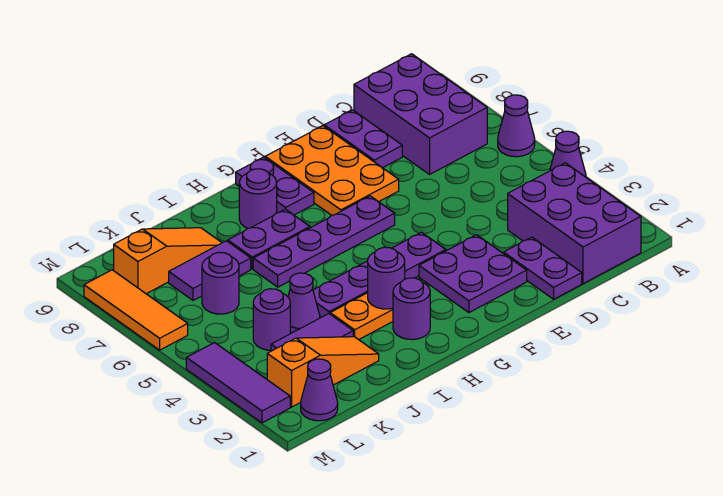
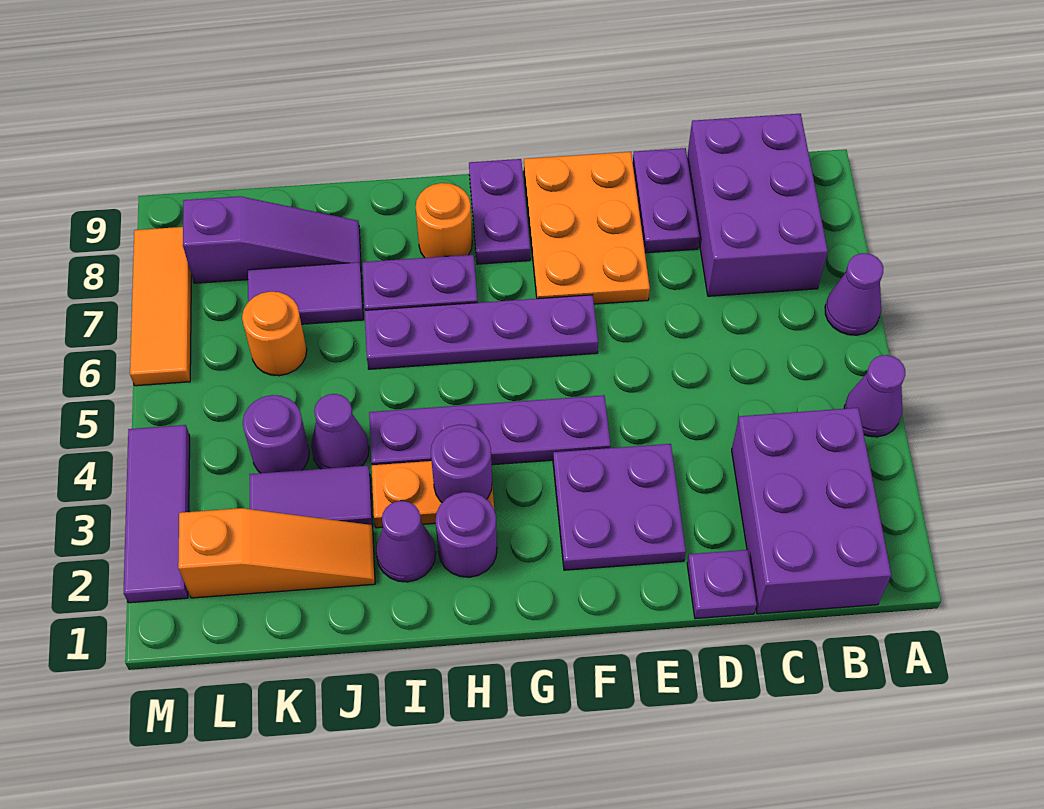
purple plate D1:D2 level 1 -> purple plate D1 level 1
purple round brick H8 level 1 -> orange round brick H8 level 1
orange slope J8:L8 level 1 top L -> purple slope J8:L8 level 1 top L
purple round brick K6 level 1 -> orange round brick K6 level 1
purple cone L1 level 1 -> purple cone I2 level 1

